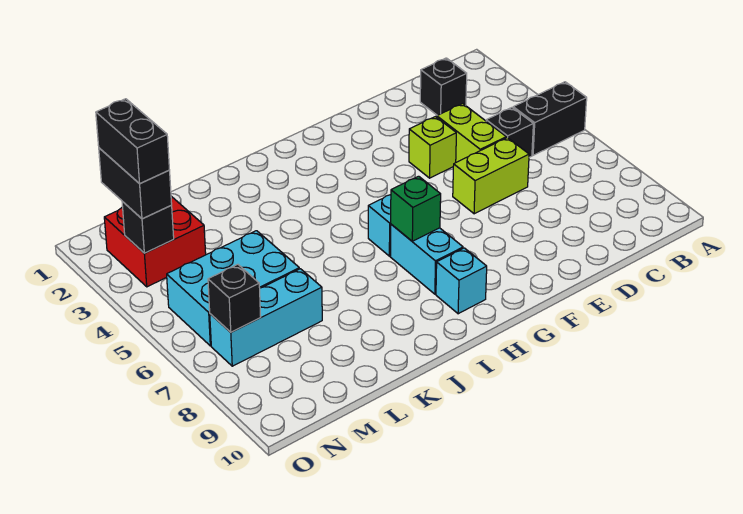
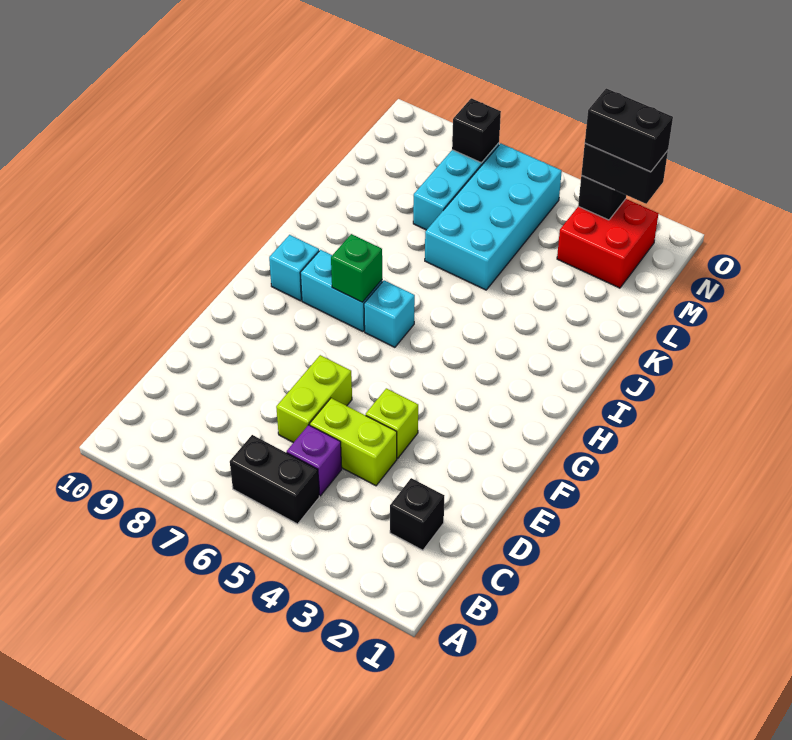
black brick A5:B5 level 1 -> black brick B5:B6 level 1
black brick C5 level 1 -> purple brick C5 level 1
cyan brick L5:N6 level 1 -> cyan brick K5:N6 level 1

